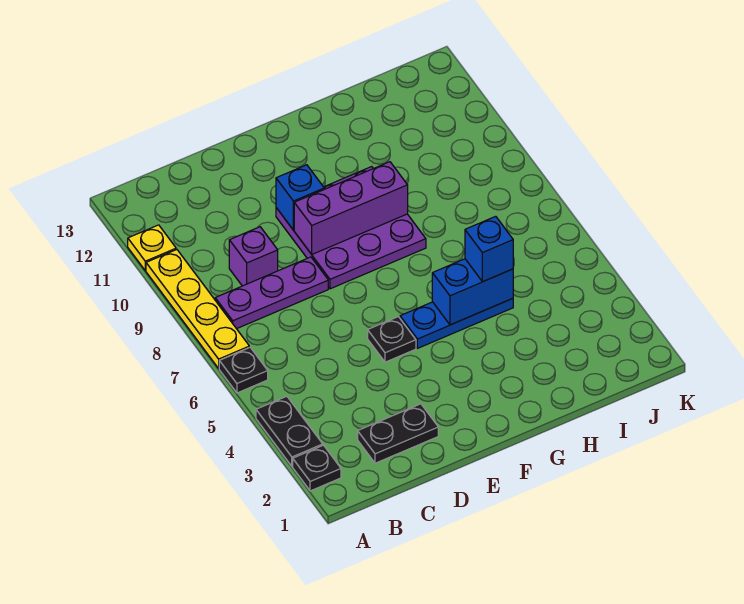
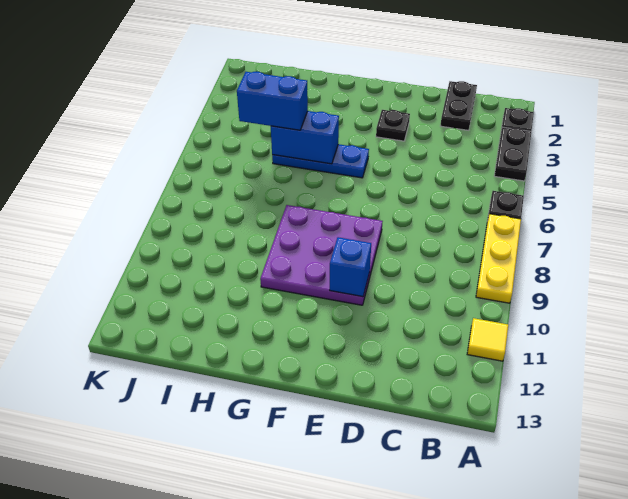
yellow plate A7:A10 level 1 -> yellow plate A7:A9 level 1
yellow plate A11 level 1 -> yellow tile A11 level 1
purple plate B8:D8 level 1 -> none
black plate C2:D2 level 1 -> black plate C1:C2 level 1
purple brick C9 level 1 -> none
black plate E5 level 1 -> black plate E3 level 1
purple brick E9:G9 level 2 -> none
blue brick H5 level 3 -> blue brick H5:I5 level 3

